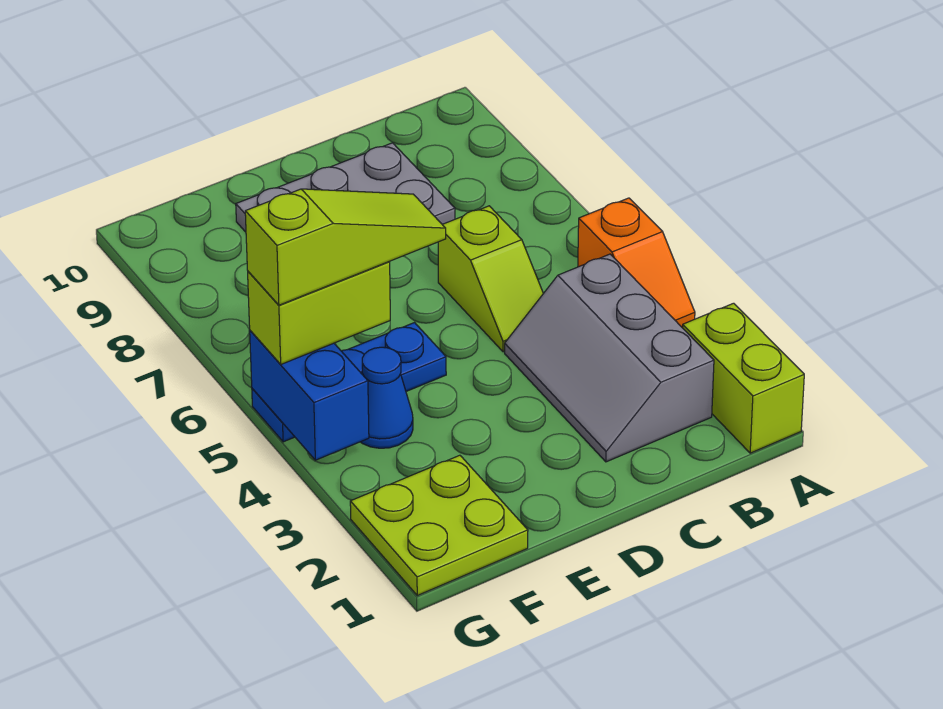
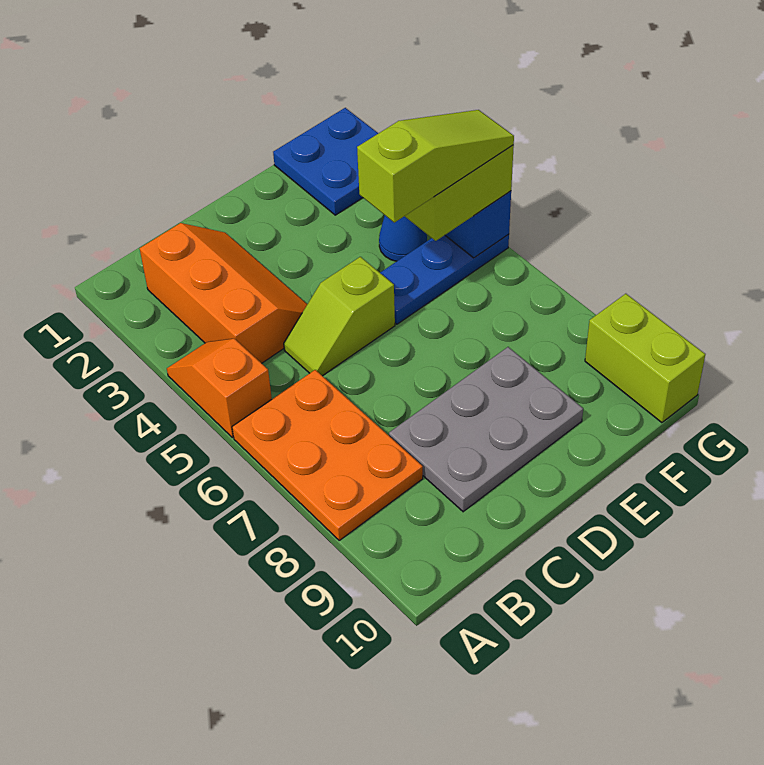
lime brick A1:A2 level 1 -> lime brick G9:G10 level 1
none -> orange plate A6:B8 level 1
grey slope B2:C4 level 1 top B -> orange slope B2:C4 level 1 top B
lime slope C5:C6 level 1 top 6 -> lime slope C5:D5 level 1 top D
lime slope E5:G5 level 4 top G -> lime slope E5:G5 level 4 top E
lime plate F1:G2 level 1 -> blue plate F1:G2 level 1

